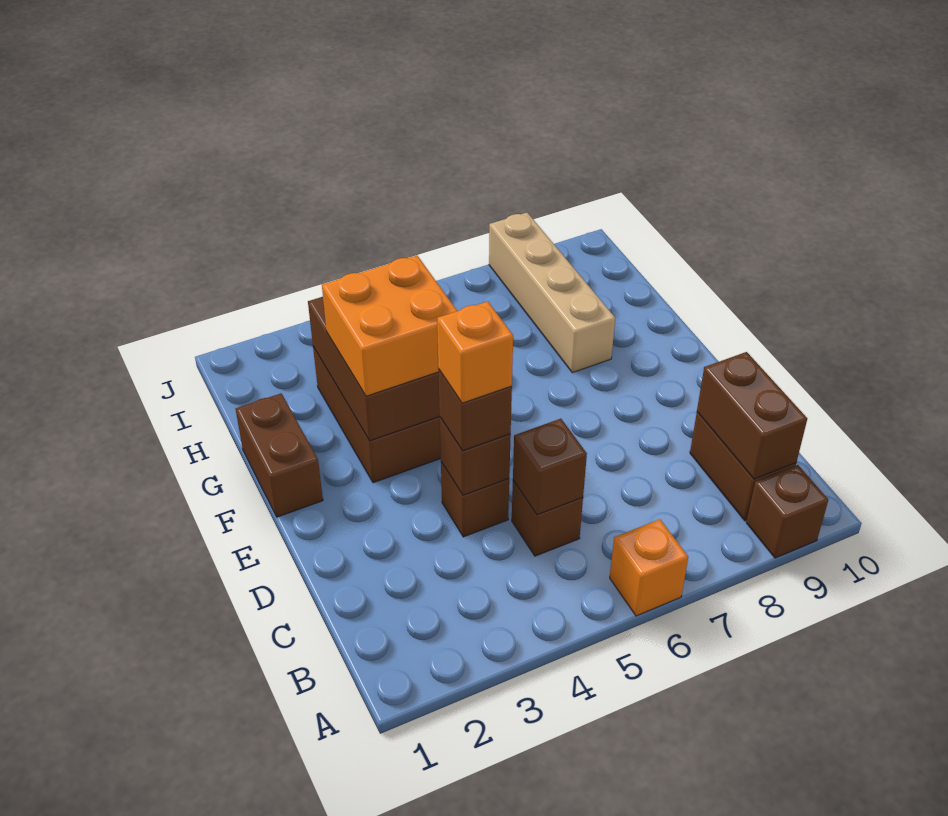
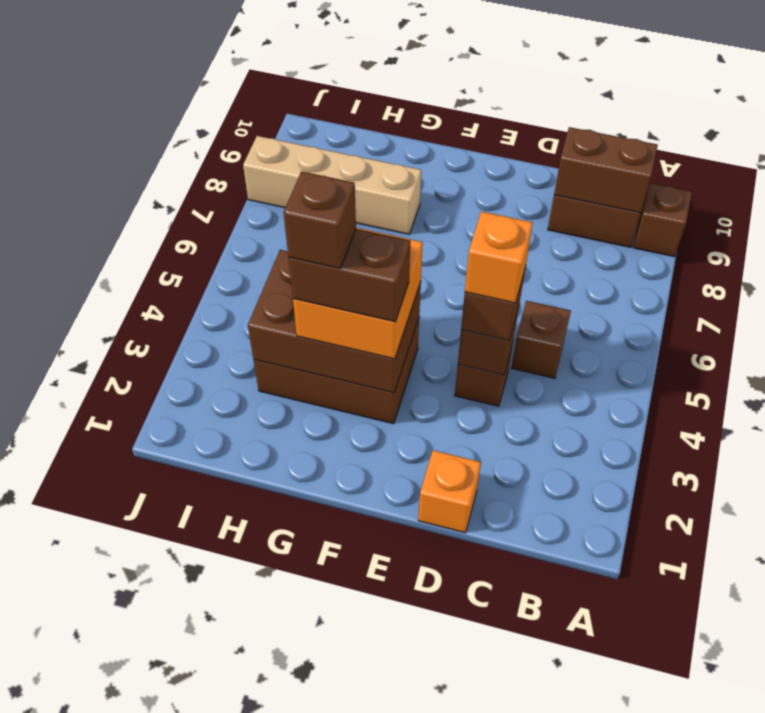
orange brick A6 level 1 -> orange brick D1 level 1
brown brick C5 level 2 -> brown brick G3 level 5
brown brick F1:G1 level 1 -> brown brick F3:G3 level 4

